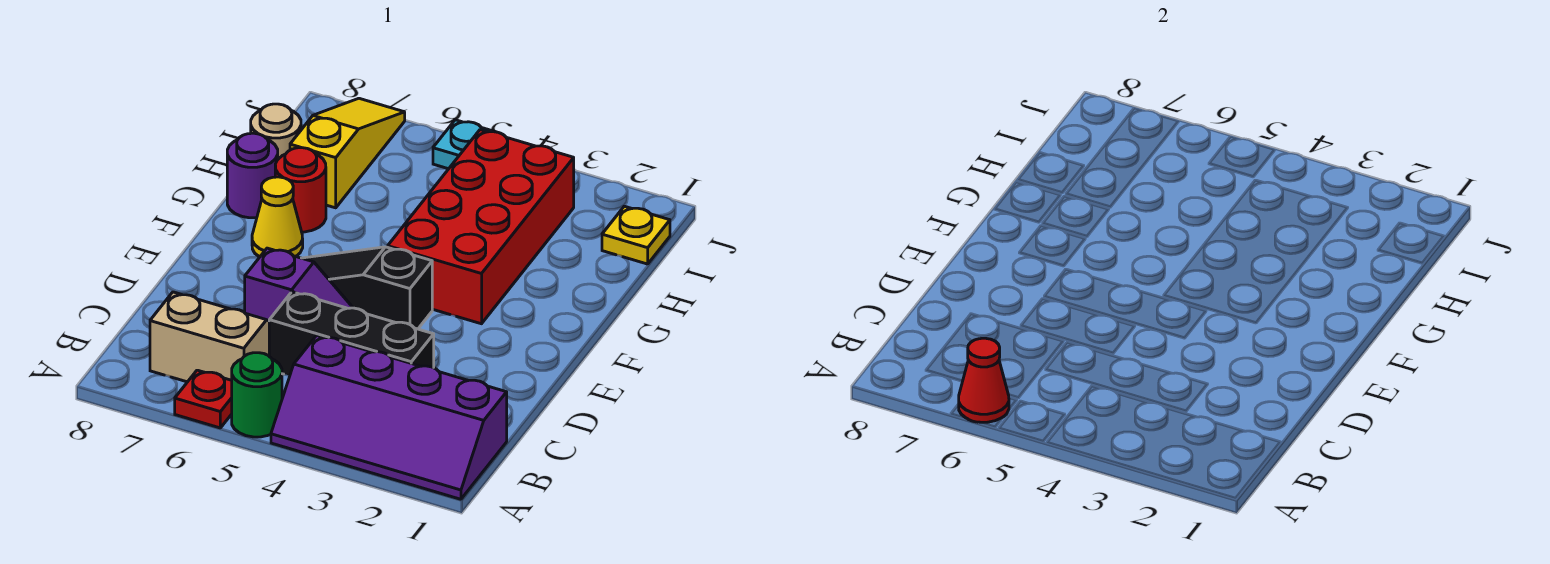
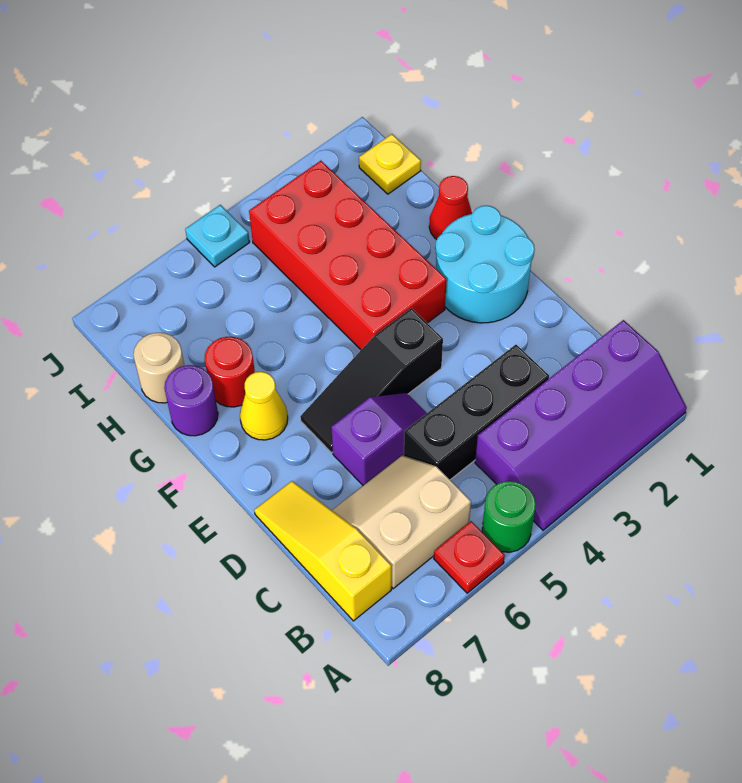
red cone A6 level 2 -> red cone G1 level 1
none -> cyan round brick E1:F2 level 1
yellow slope H7:J7 level 1 top H -> yellow slope B8:D8 level 1 top B

